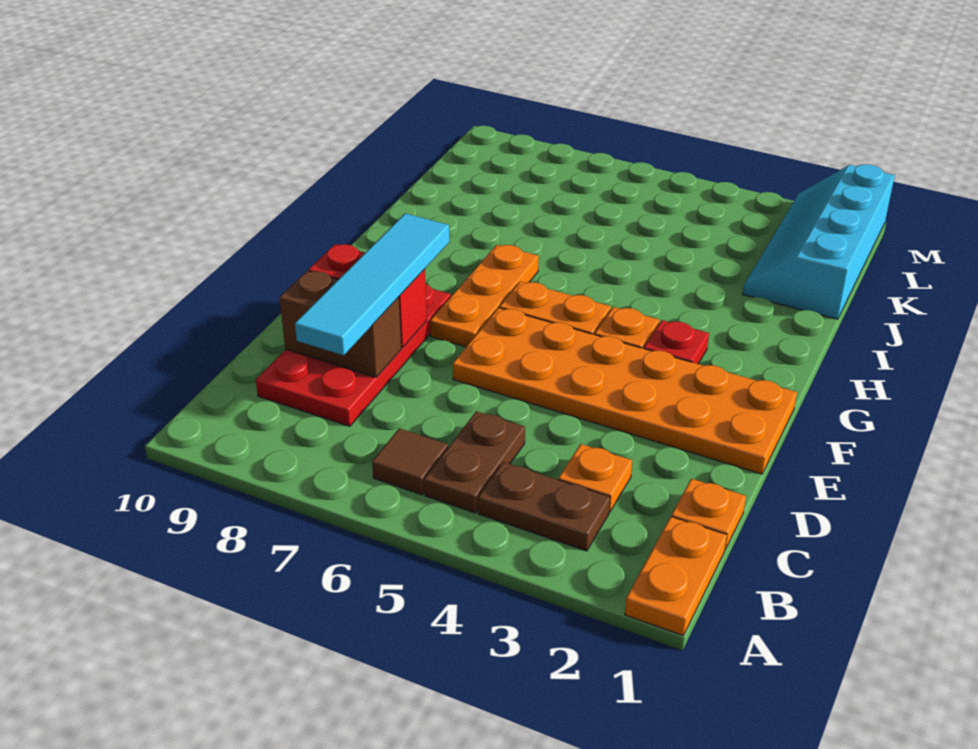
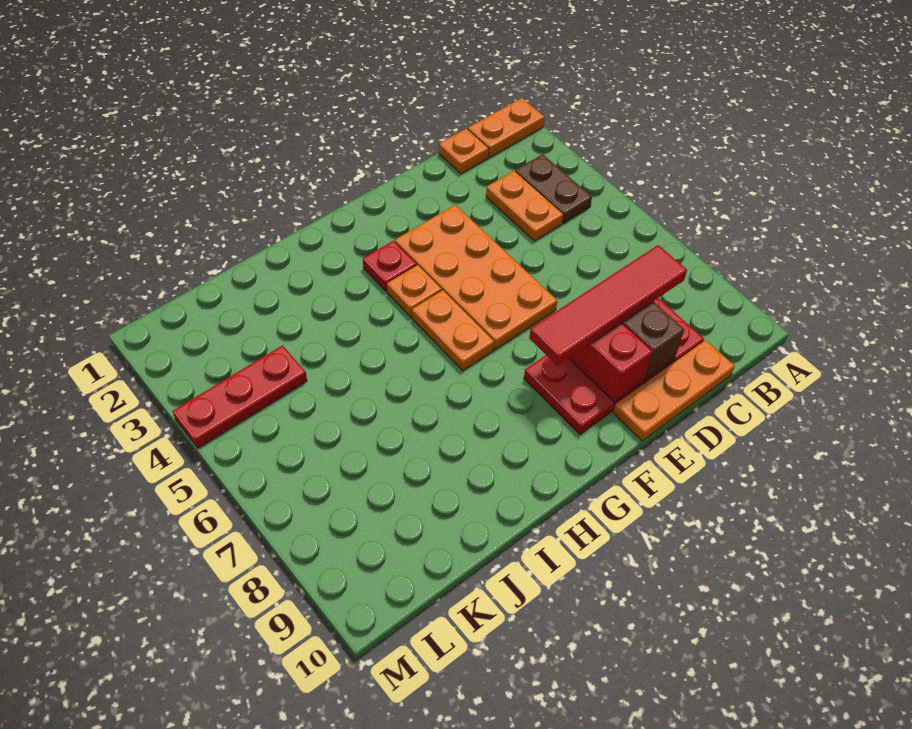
brown plate B5:C5 level 1 -> none
brown tile B6 level 1 -> none
orange plate C3 level 1 -> orange plate C3:C4 level 1
cyan tile C8:F8 level 3 -> red tile C8:F8 level 3
orange plate E1:F6 level 1 -> orange plate E3:F6 level 1
orange plate F7:H7 level 1 -> orange plate C10:E10 level 1
cyan slope J1:M2 level 1 top 1 -> none
none -> red plate K4:M4 level 1

